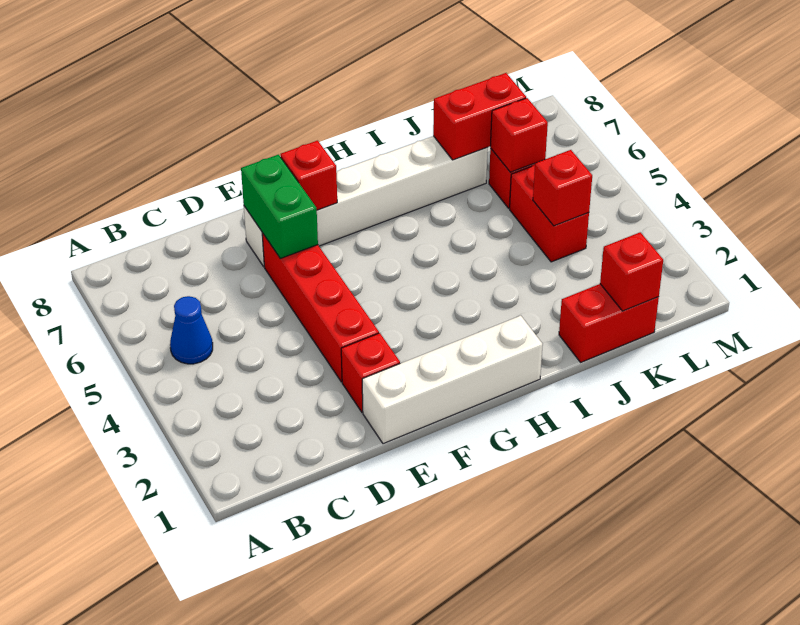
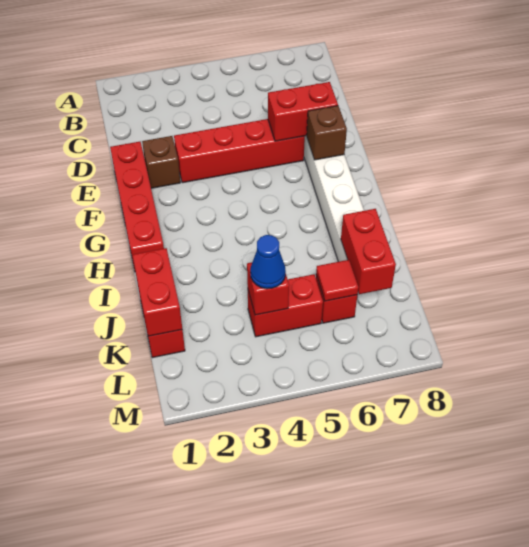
blue cone B5 level 1 -> blue cone K4 level 3
white brick E1:H1 level 1 -> red brick E1:H1 level 1
red brick E2 level 1 -> brown brick E2 level 1
green brick E6:E7 level 2 -> red brick E6:E7 level 2
red brick F7 level 2 -> brown brick F7 level 2
red brick K1 level 2 -> red brick J1:K1 level 2
red brick K6 level 2 -> red tile K6 level 2

